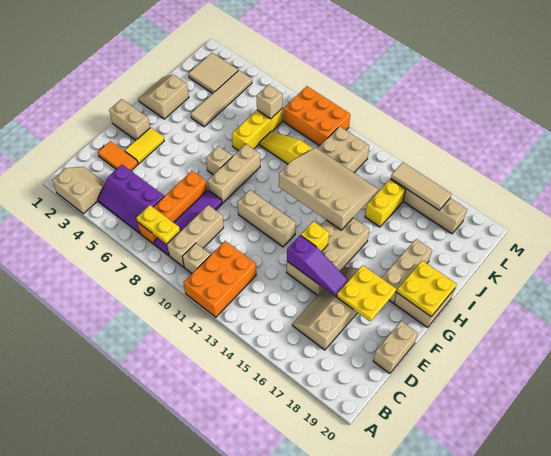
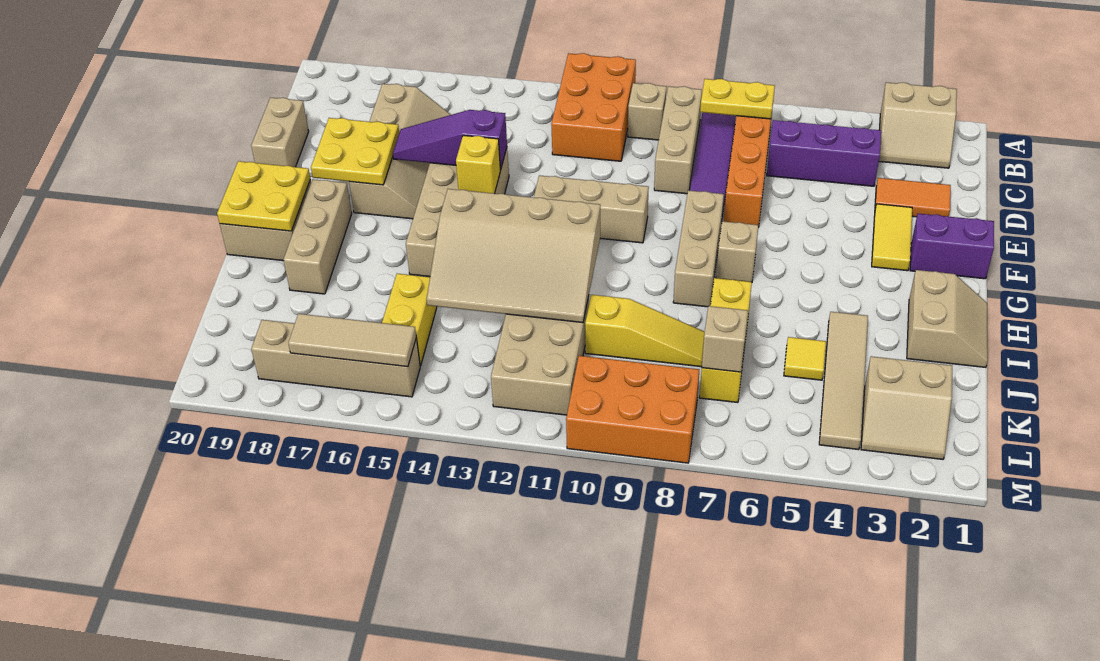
tan brick F1:F2 level 1 -> purple brick F1:F2 level 1
none -> yellow tile J5 level 1
tan tile K2:L3 level 1 -> tan slope K2:L3 level 1 top K

